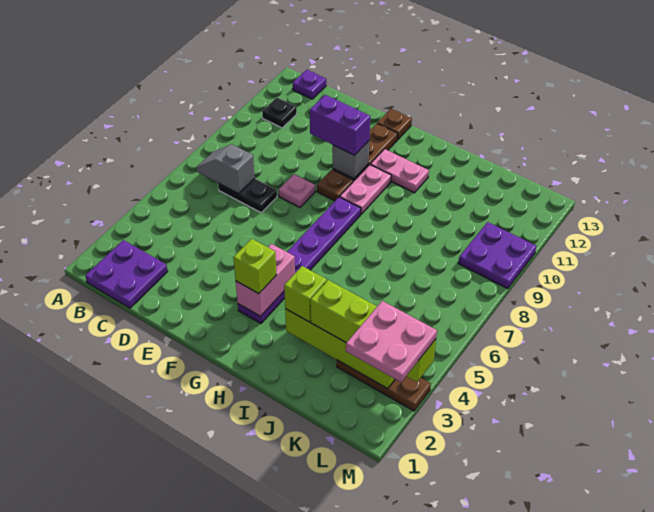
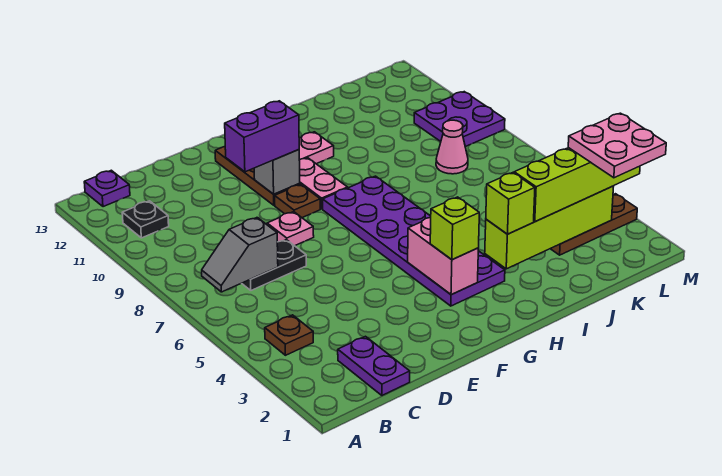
purple plate B1:C2 level 1 -> purple plate C1:C2 level 1
brown plate F13 level 1 -> brown plate B4 level 1
purple plate G3:G8 level 1 -> purple plate G3:H8 level 1
none -> pink cone K8 level 1

